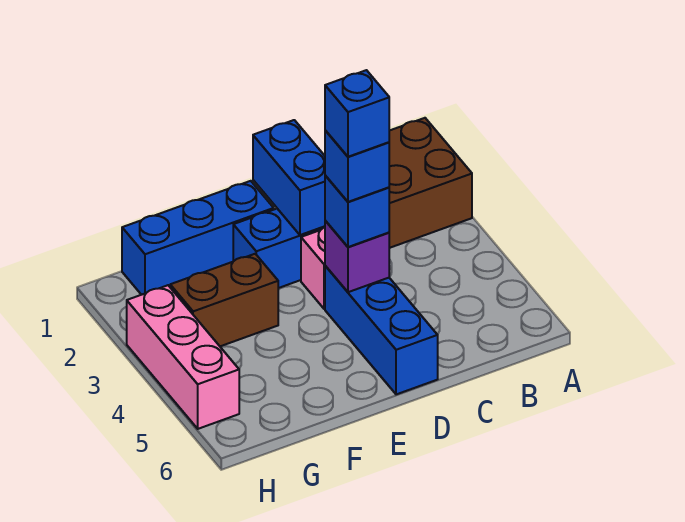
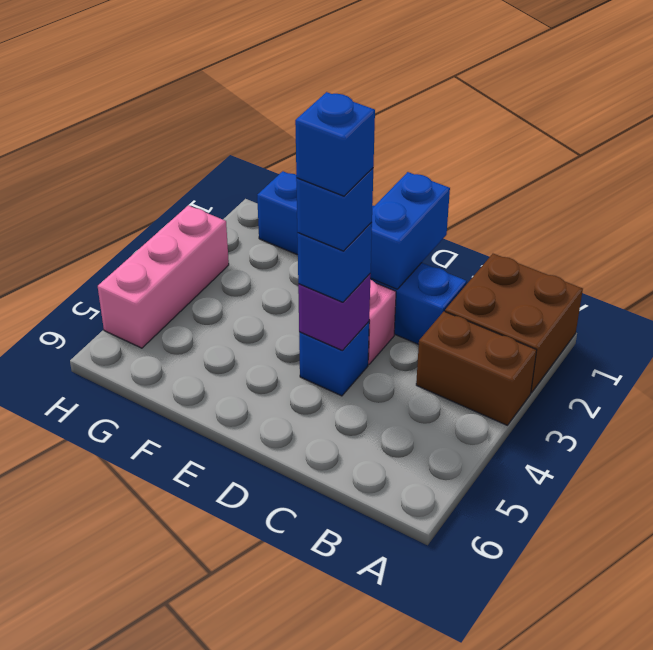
blue brick D4:D6 level 1 -> blue brick D4 level 1
brown brick F3:G3 level 1 -> brown brick A3:B3 level 1

